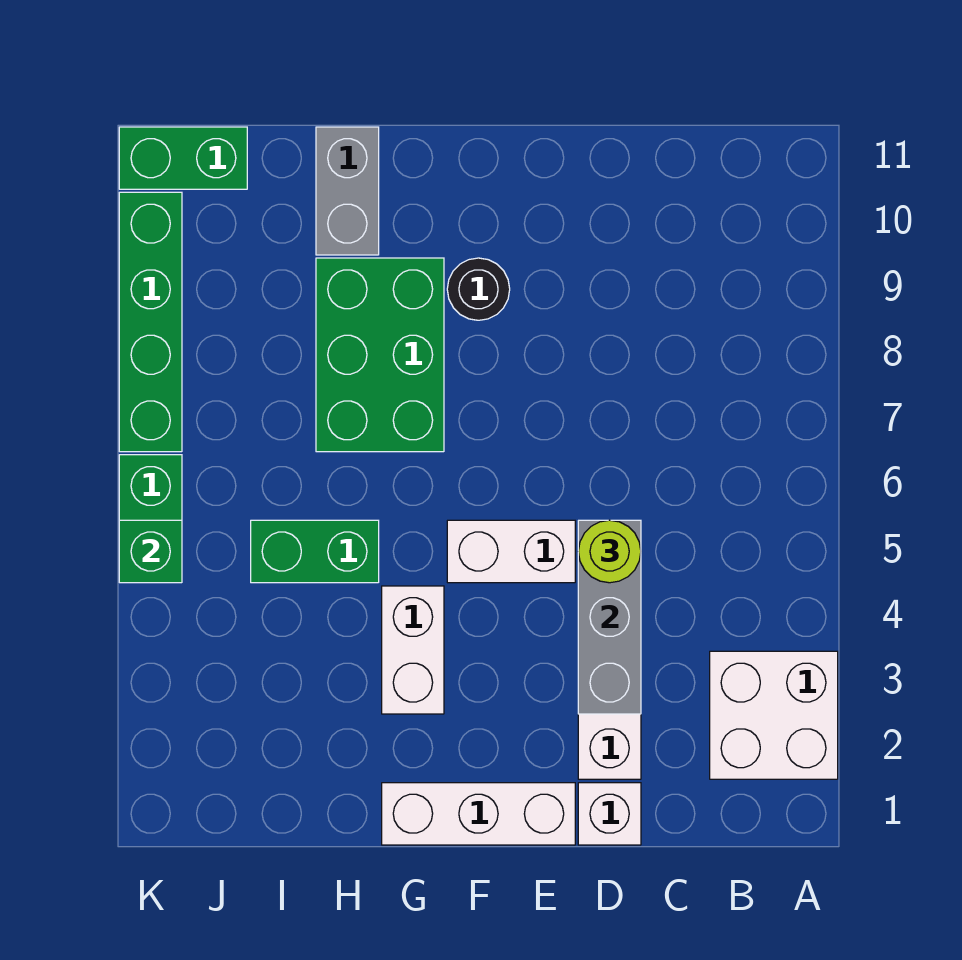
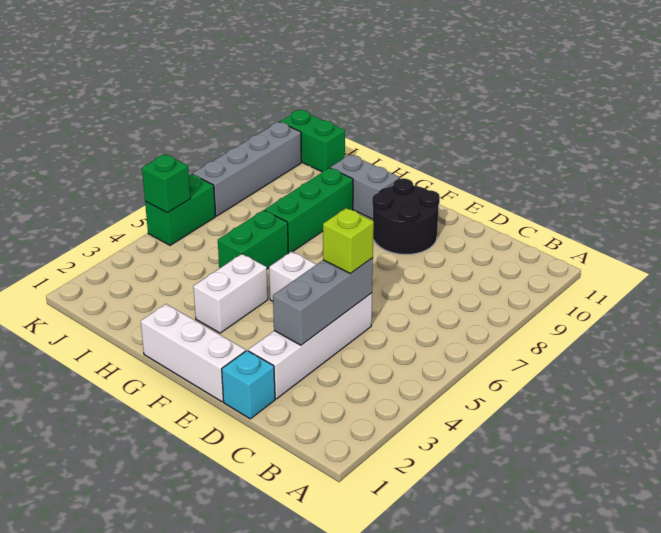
white brick A2:B3 level 1 -> none
white brick D1 level 1 -> cyan brick D1 level 1
lime round brick D5 level 3 -> lime brick D5 level 3
black round brick F9 level 1 -> black round brick E9:F10 level 1
green brick G7:H9 level 1 -> green brick H7:H9 level 1
green brick H5:I5 level 1 -> green brick H5:H6 level 1
grey brick H10:H11 level 1 -> grey brick G10:H10 level 1
green brick K7:K10 level 1 -> grey brick K7:K10 level 1

